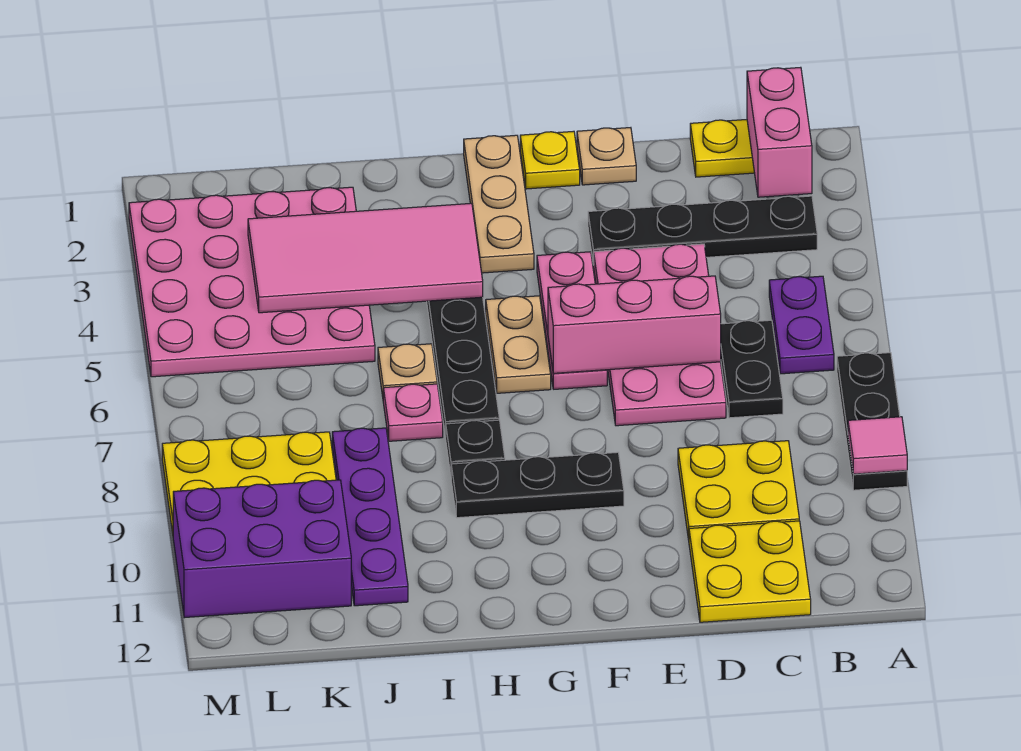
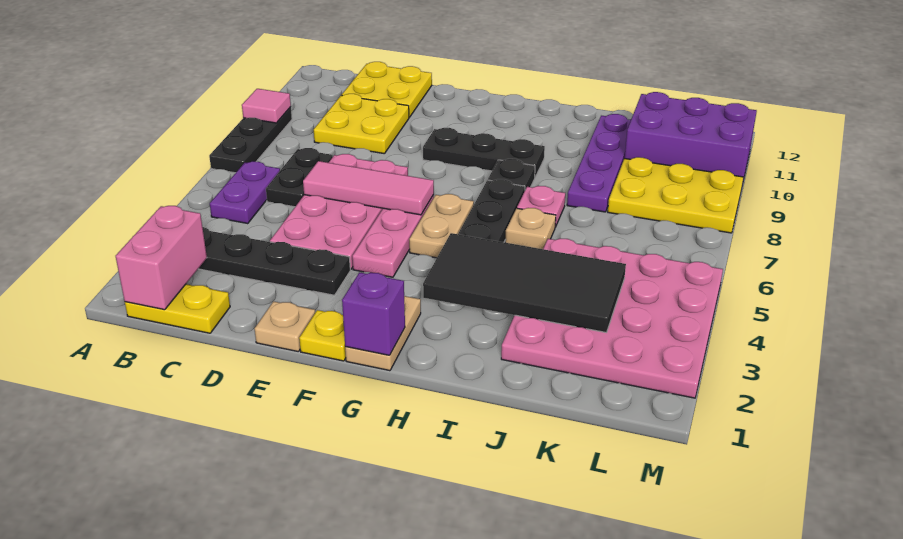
pink brick D6:F6 level 2 -> pink tile D6:F6 level 2
tan plate G1:G3 level 1 -> tan plate G1:G2 level 1
none -> purple brick G1 level 2
pink tile H3:K4 level 2 -> black tile H3:K4 level 2

